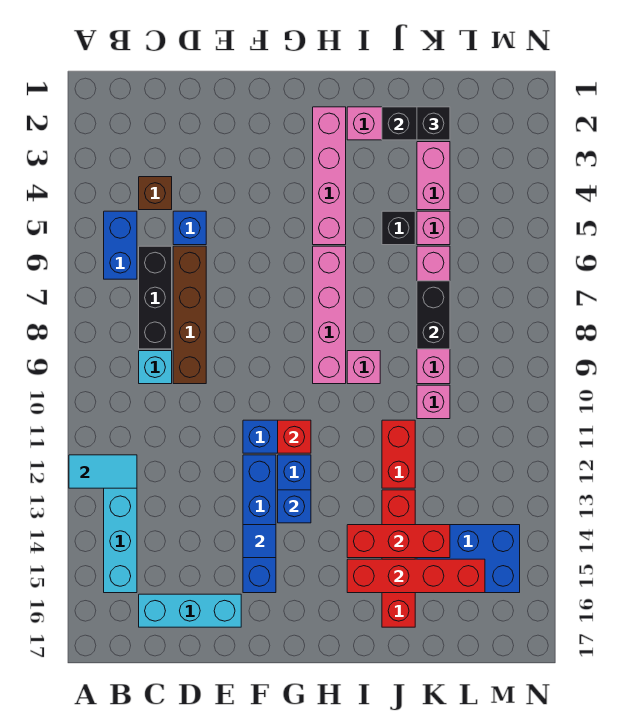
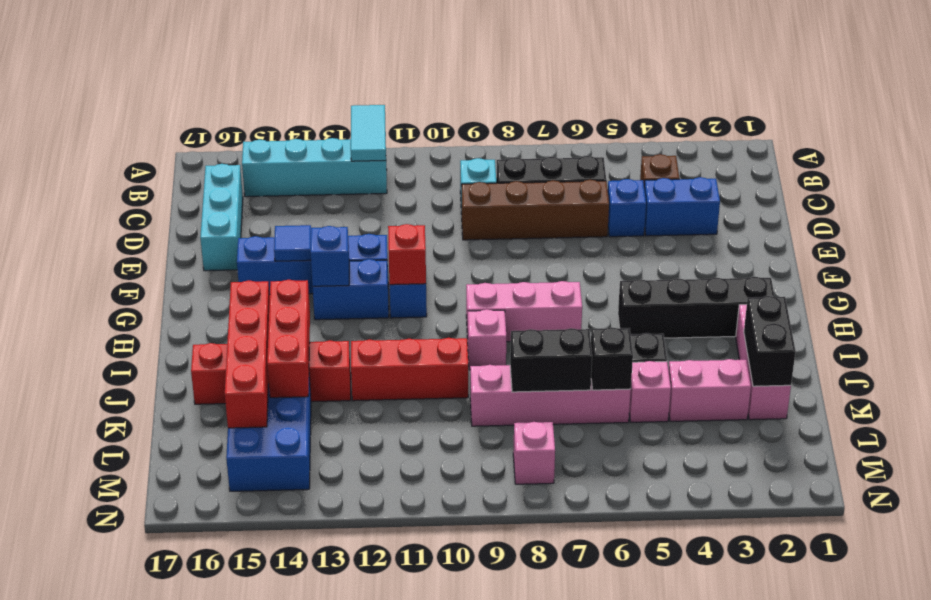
blue brick B5:B6 level 1 -> blue brick D3:D4 level 1
pink brick H2:H5 level 1 -> black brick H2:H5 level 1
pink brick H6:H9 level 1 -> pink brick H7:H9 level 1
red brick J11:J12 level 1 -> red brick J10:J12 level 1
black brick K2 level 3 -> black brick K6 level 2
pink brick K10 level 1 -> pink brick M8 level 1

